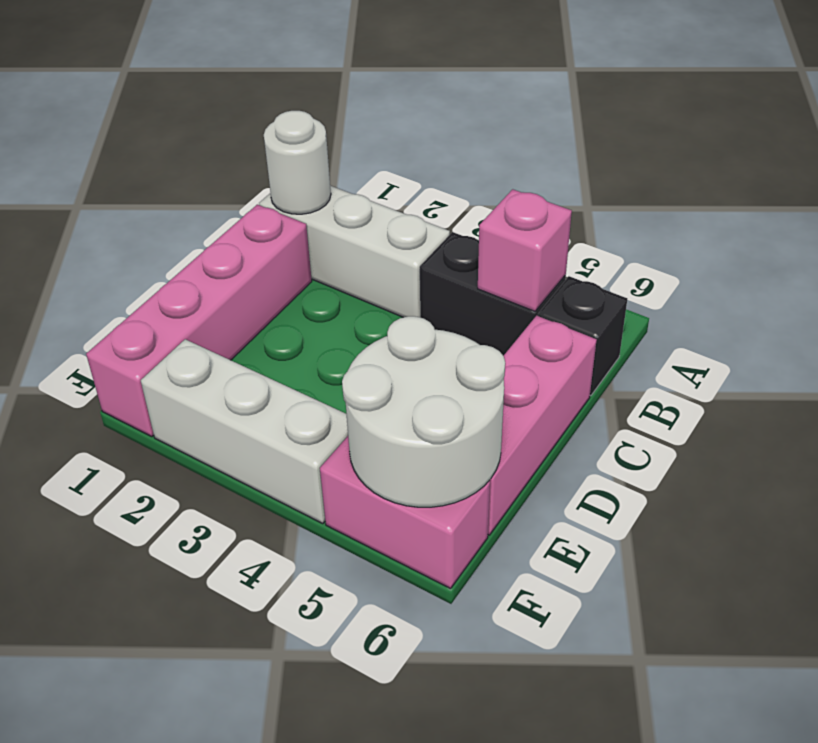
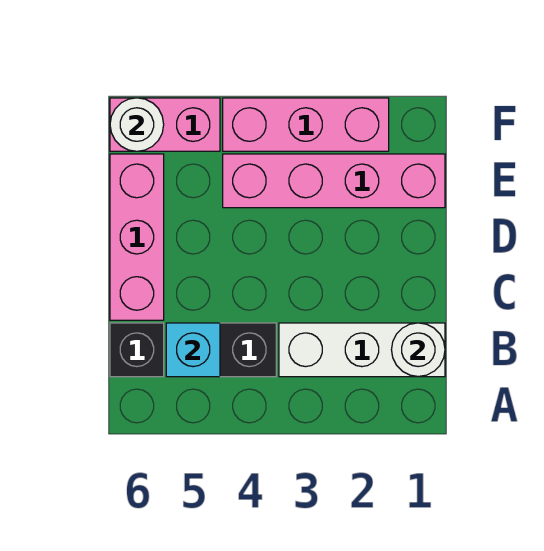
pink brick B5 level 2 -> cyan brick B5 level 2
pink brick C1:F1 level 1 -> pink brick E1:E4 level 1
white round brick E5:F6 level 2 -> white round brick F6 level 2
white brick F2:F4 level 1 -> pink brick F2:F4 level 1

